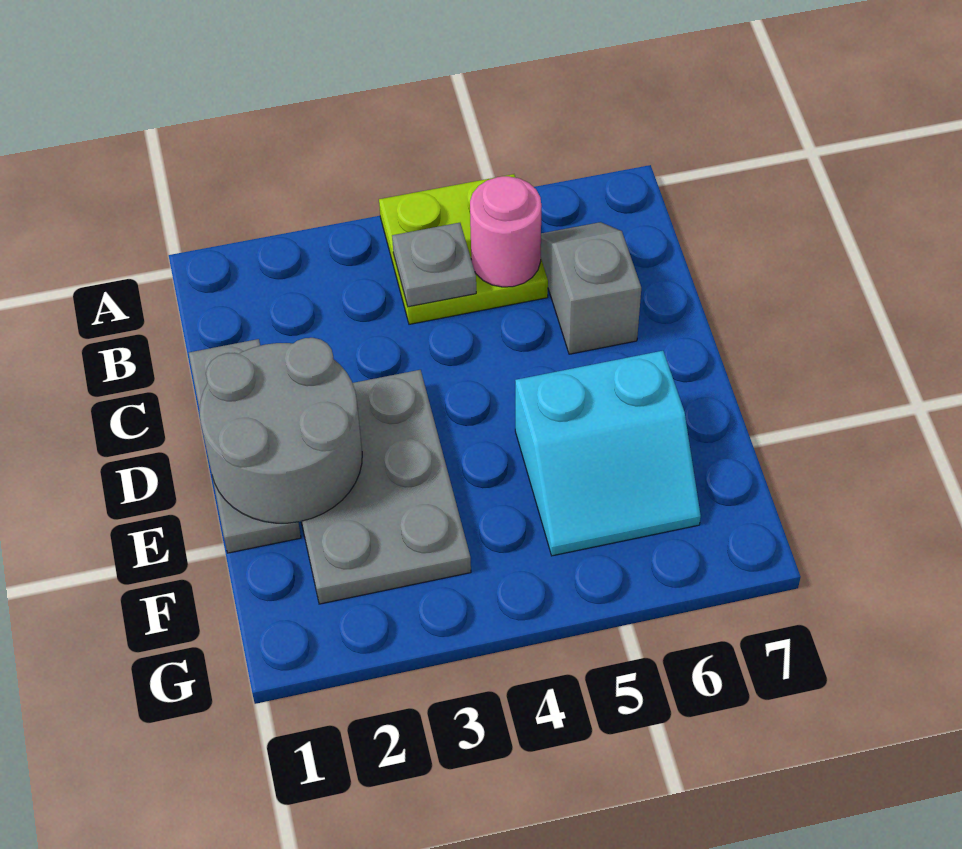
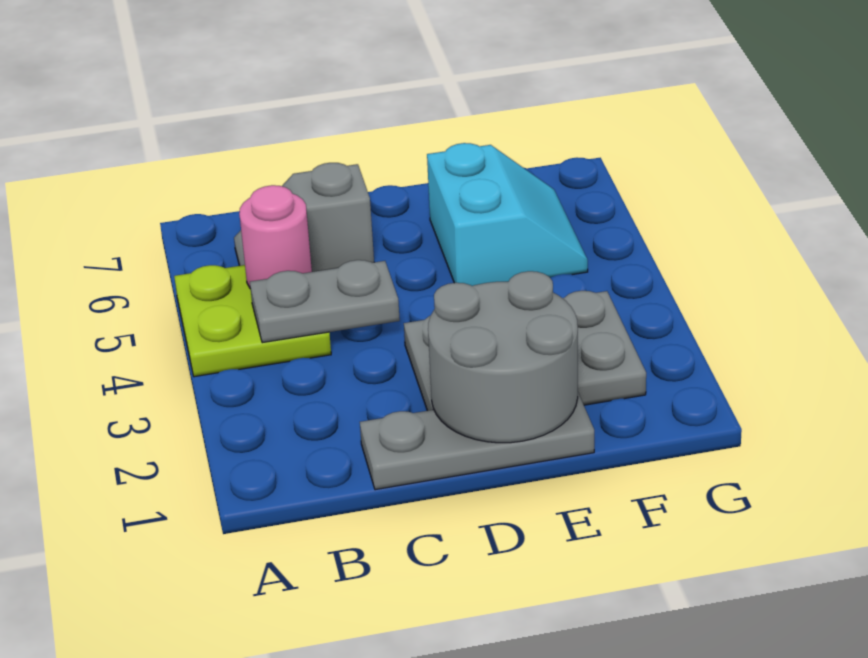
grey plate B4 level 2 -> grey plate B4:C4 level 2

